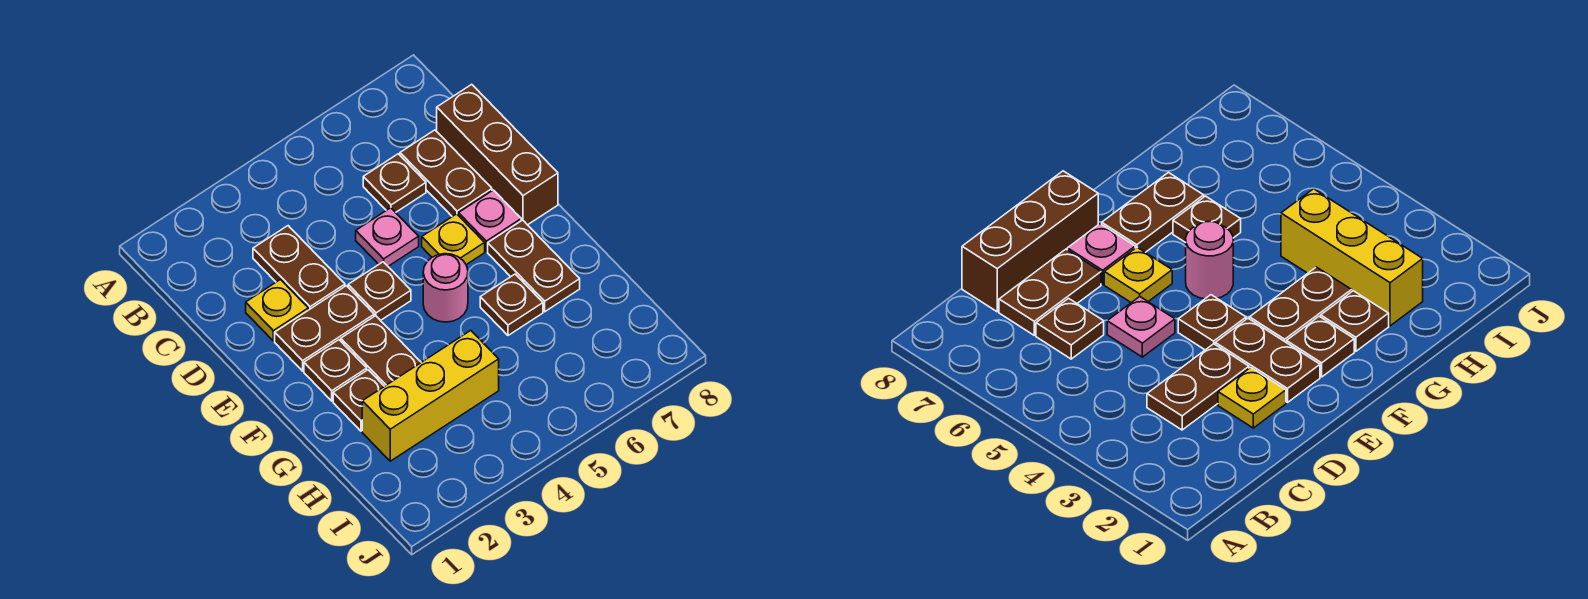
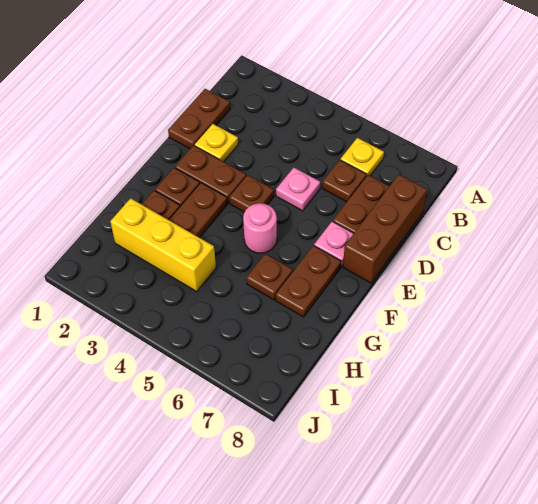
brown plate C3:D3 level 1 -> brown plate C1:D1 level 1
yellow plate E6 level 1 -> yellow plate B6 level 1

